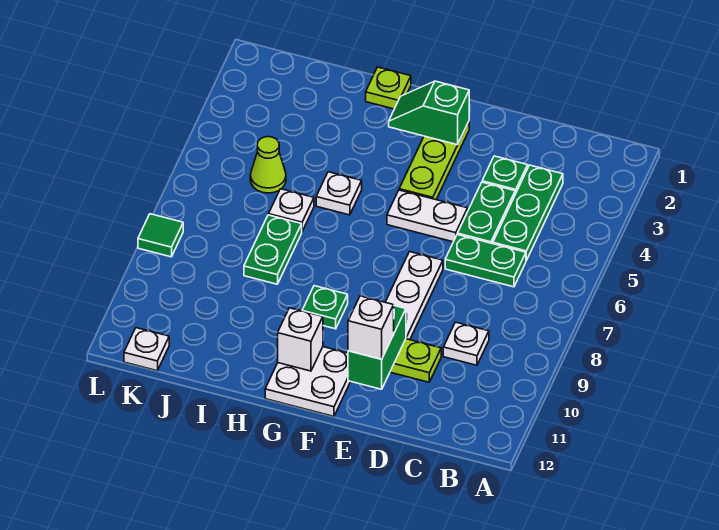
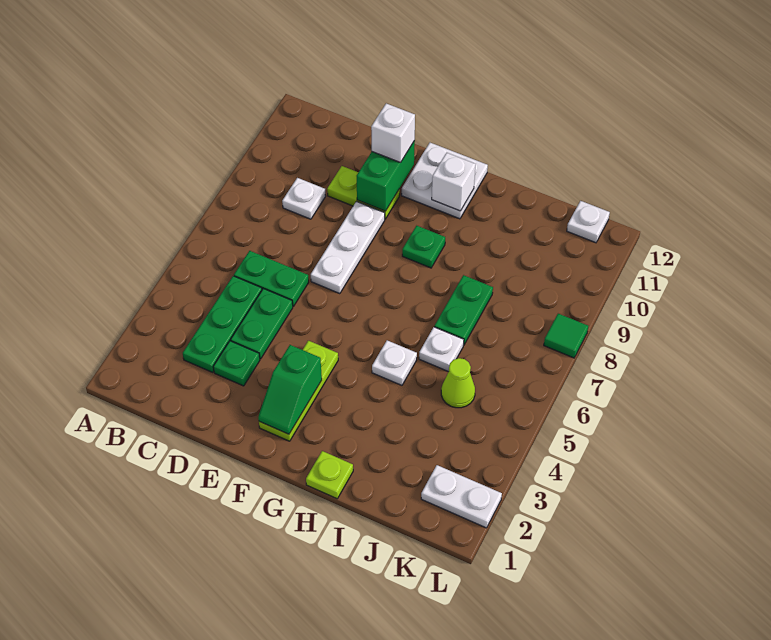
white plate E5:F5 level 1 -> white plate K2:L2 level 1
green slope F2:G2 level 2 top F -> green slope F2:F3 level 2 top 3

